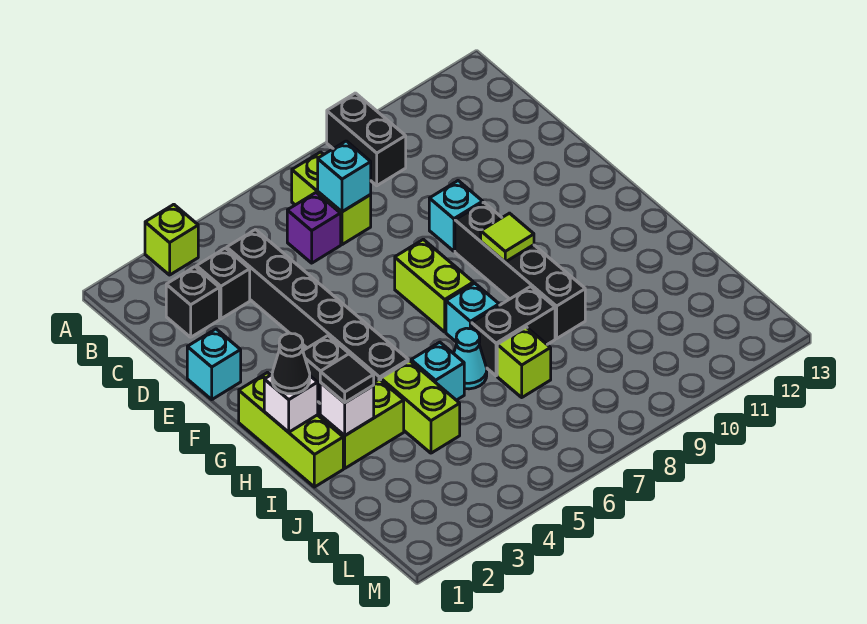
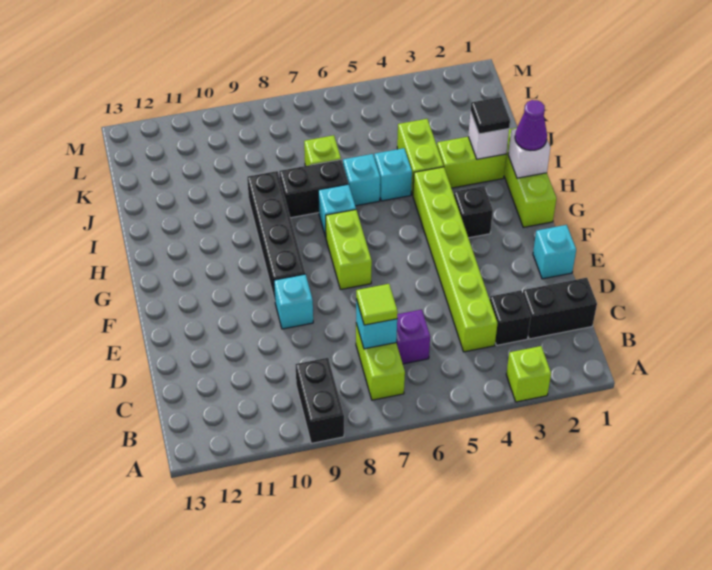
black brick C2 level 1 -> black brick C1:C2 level 1
black brick C4:H4 level 1 -> lime brick C4:H4 level 1
lime tile G9 level 2 -> lime tile C7 level 3
black cone H1 level 3 -> purple cone H1 level 3
cyan cone I6 level 1 -> cyan brick I6 level 1

